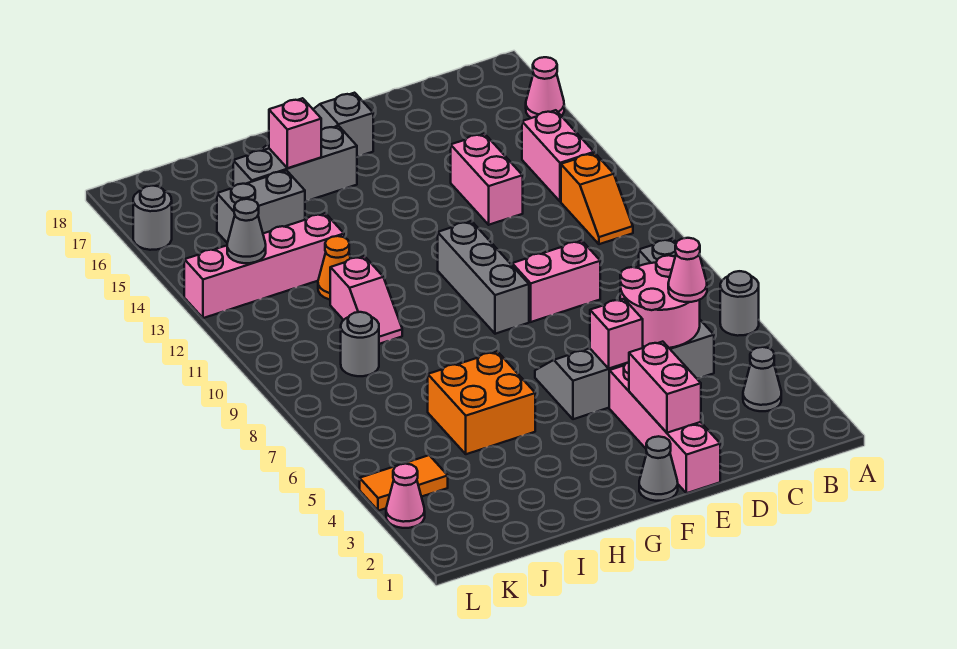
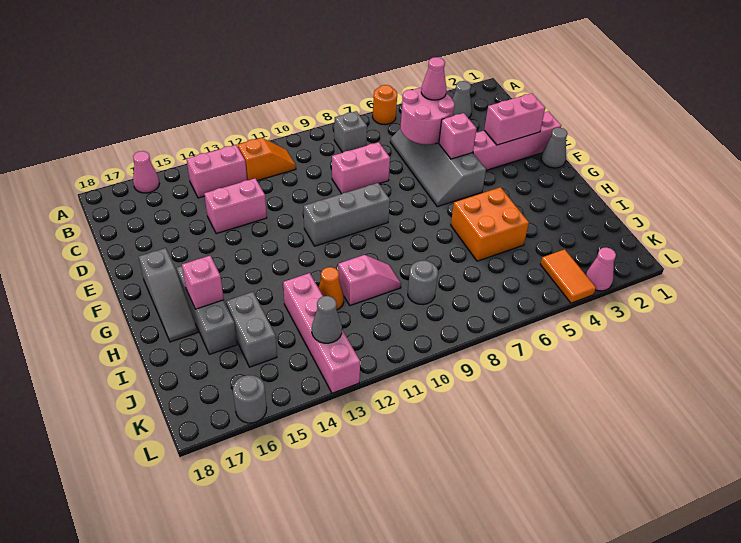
grey round brick A6 level 1 -> orange round brick A6 level 1
pink brick D9:E9 level 1 -> pink brick D8:D9 level 1

